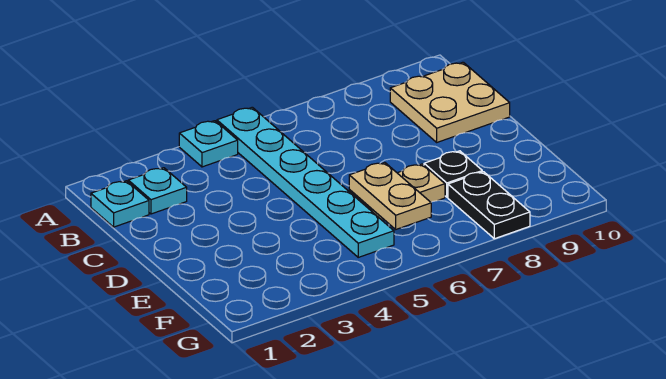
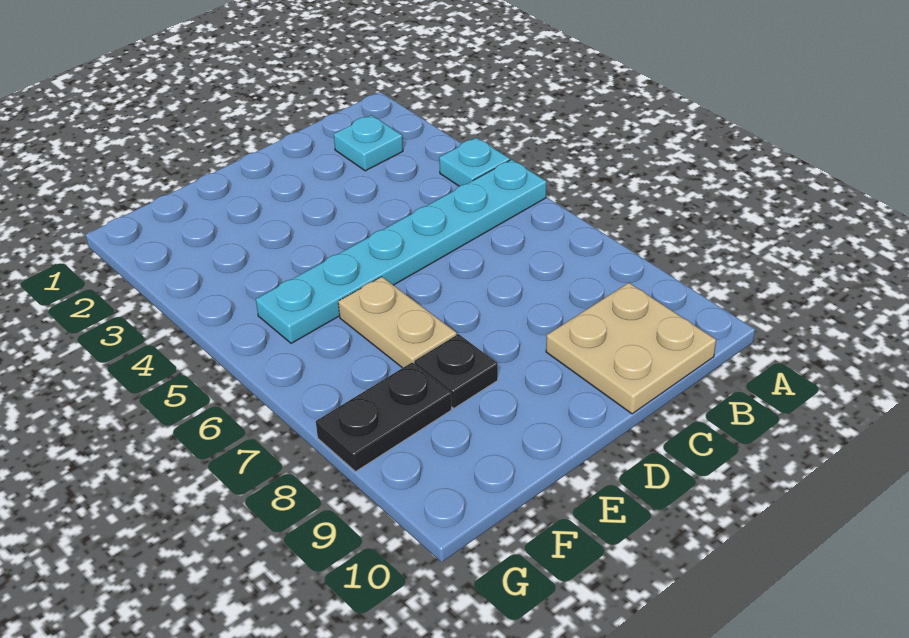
cyan plate B1 level 1 -> none
tan plate E6:F6 level 2 -> none

